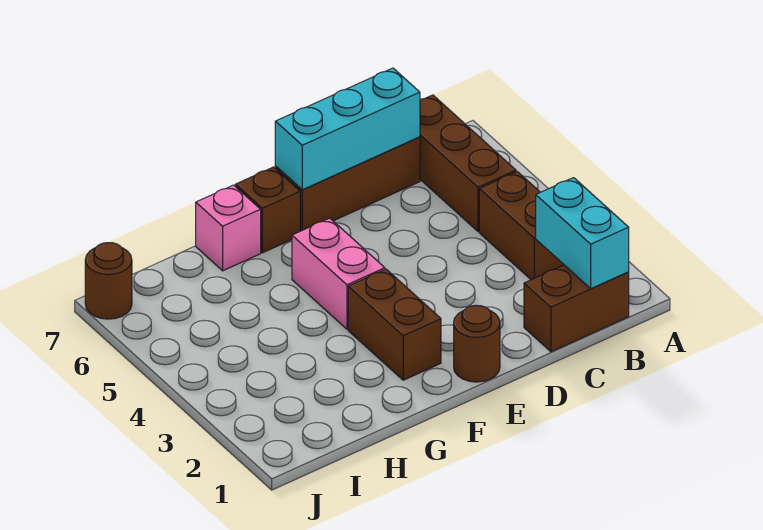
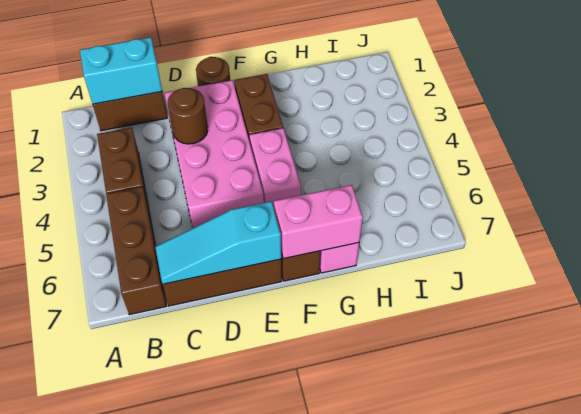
cyan brick B1:B2 level 2 -> cyan brick B1:C1 level 2
cyan brick C7:E7 level 2 -> cyan slope C7:E7 level 2 top E
none -> pink brick D2:E5 level 1
none -> pink brick F7:G7 level 2
brown round brick J7 level 1 -> brown round brick D3 level 2

